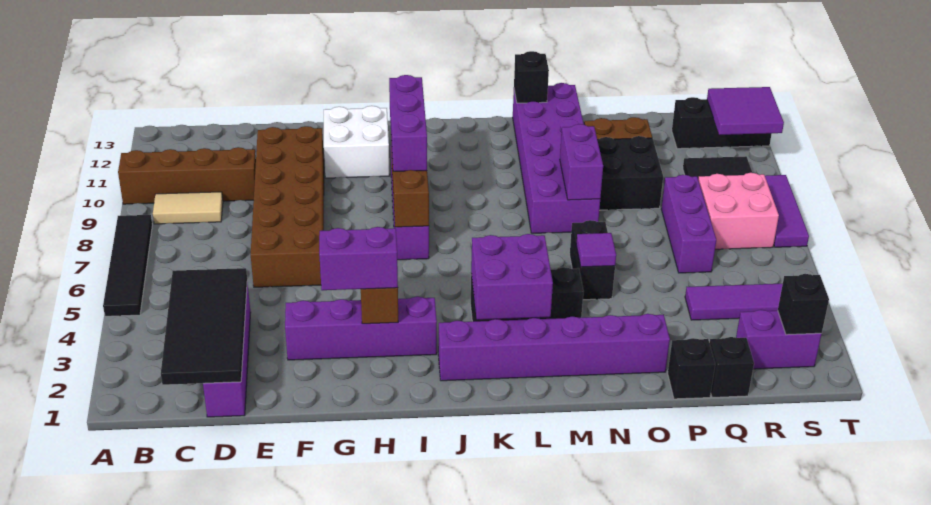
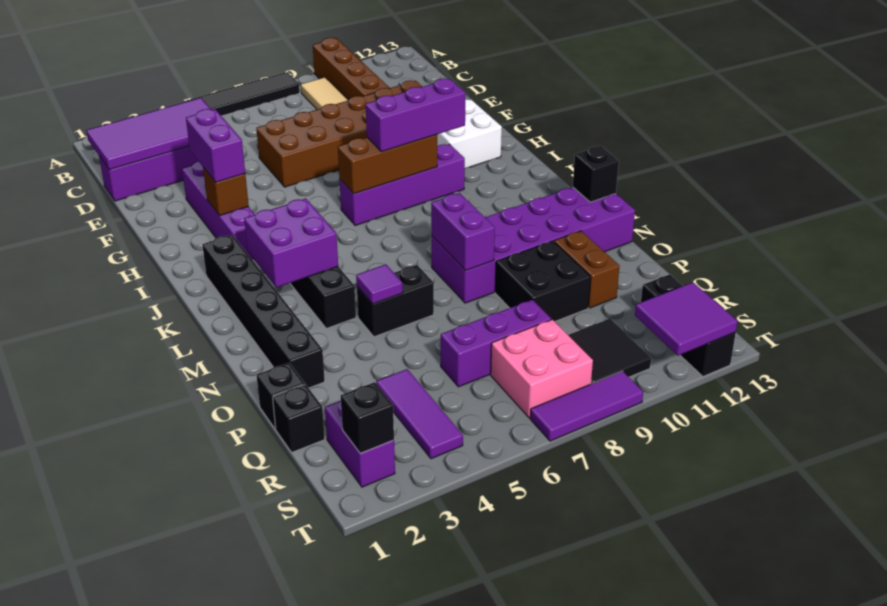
black tile C1:D4 level 2 -> purple tile C1:D4 level 2
purple brick J2:O2 level 1 -> black brick J2:O2 level 1
purple brick N8:N9 level 2 -> purple brick M8:N8 level 2

